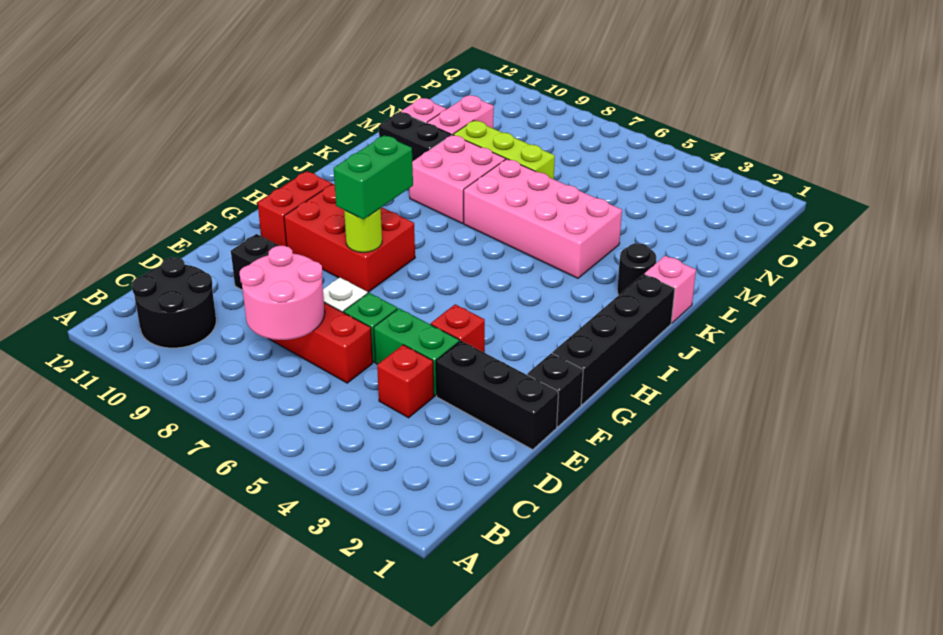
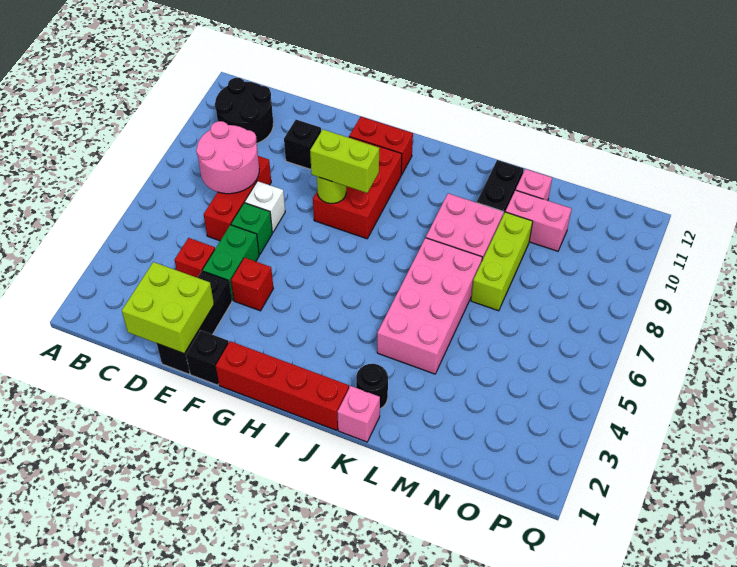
none -> lime brick D1:E2 level 2
black brick G1:J1 level 1 -> red brick G1:J1 level 1
green brick G8:H8 level 3 -> lime brick G8:H8 level 3

